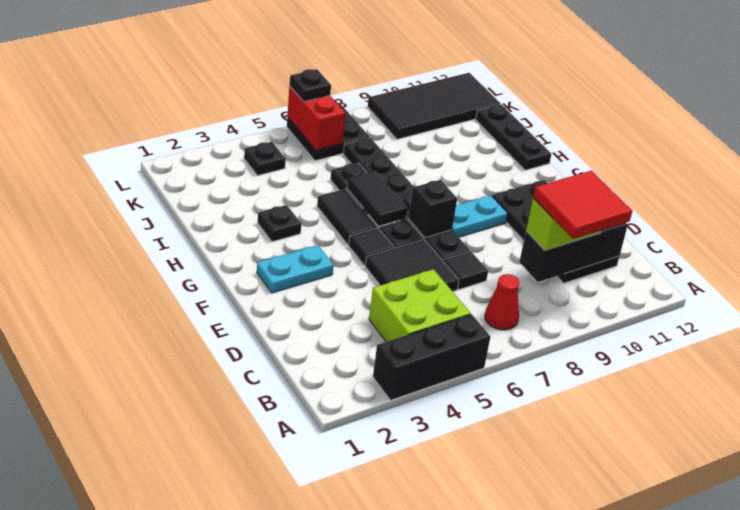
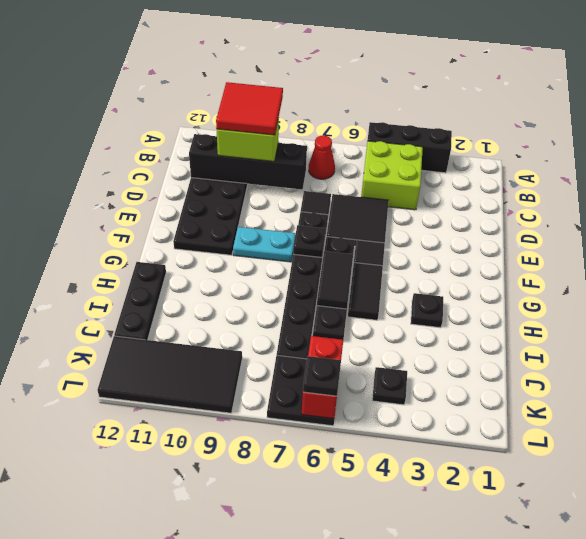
black brick C9:C11 level 2 -> black brick C8:C11 level 2
cyan plate F2:F3 level 1 -> none
black brick F7 level 2 -> black plate F7 level 2

